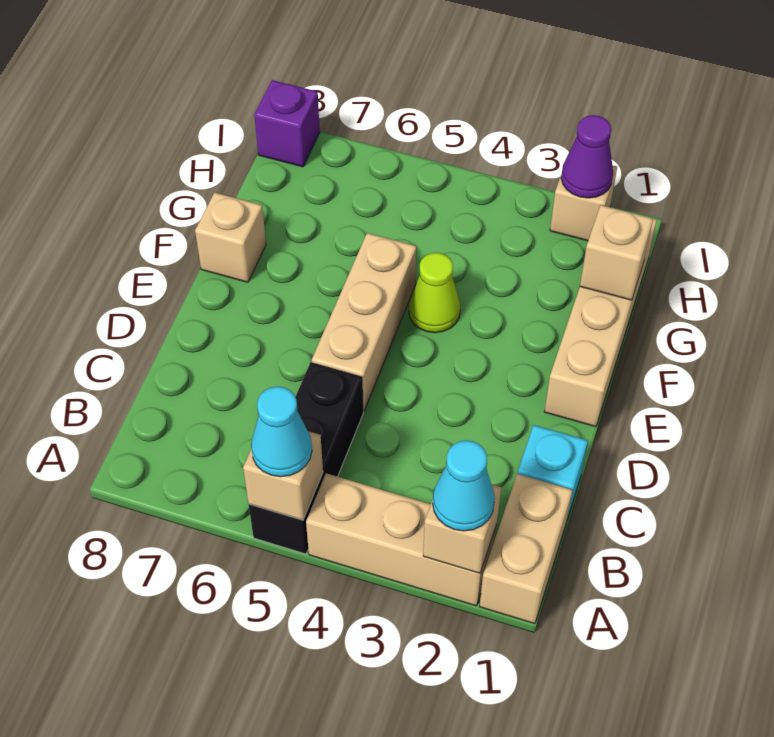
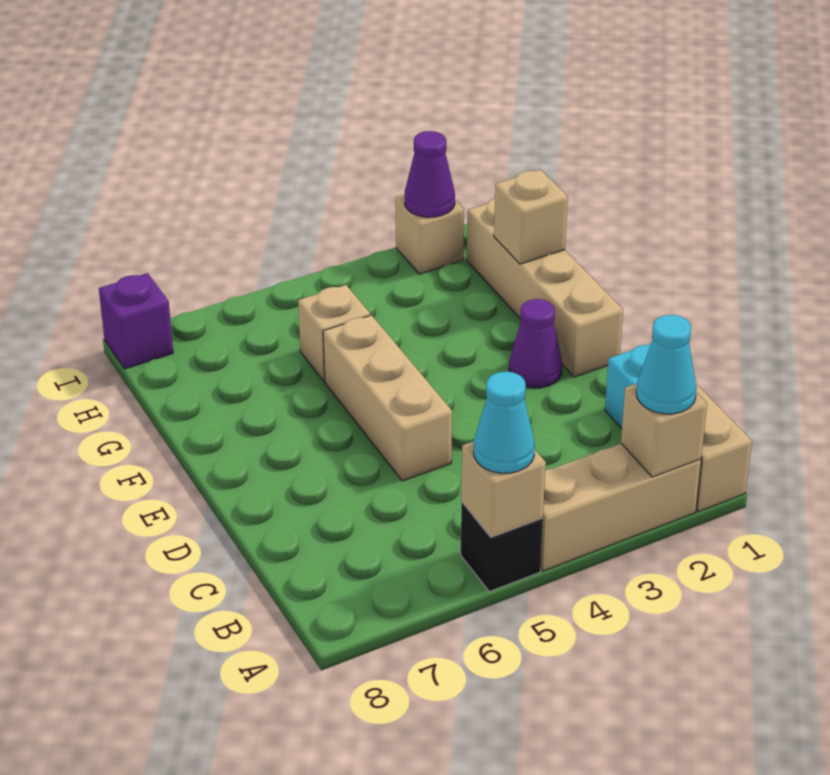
black brick A5:C5 level 1 -> black brick A5 level 1
none -> purple cone E2 level 1
lime cone F4 level 1 -> none
tan brick F8 level 1 -> tan brick G5 level 1

